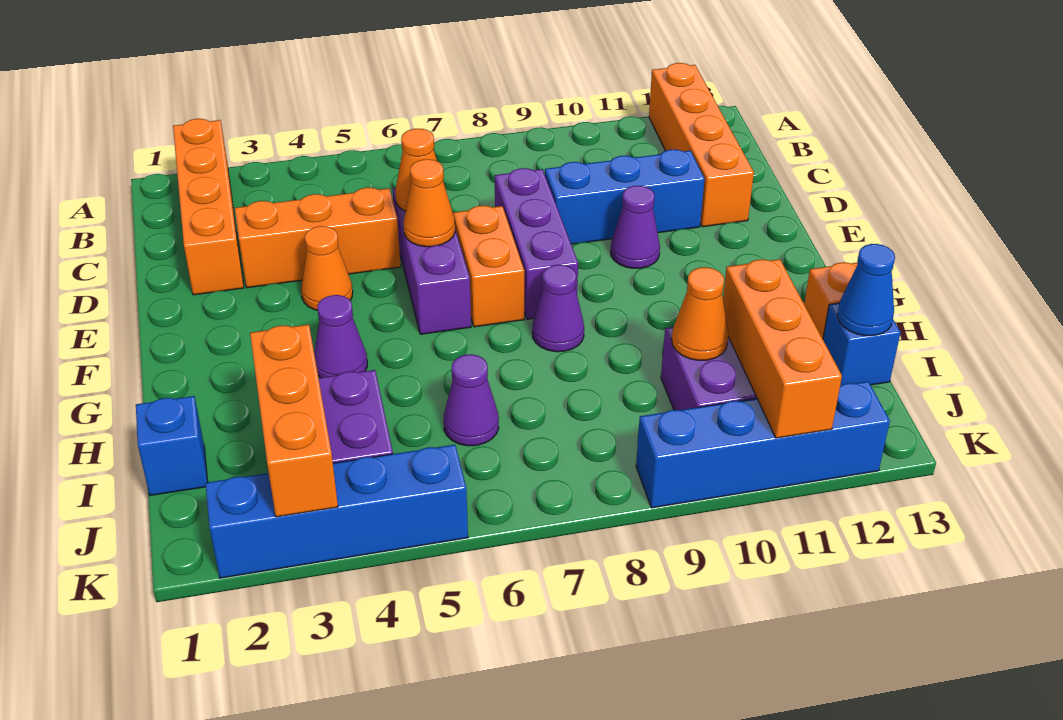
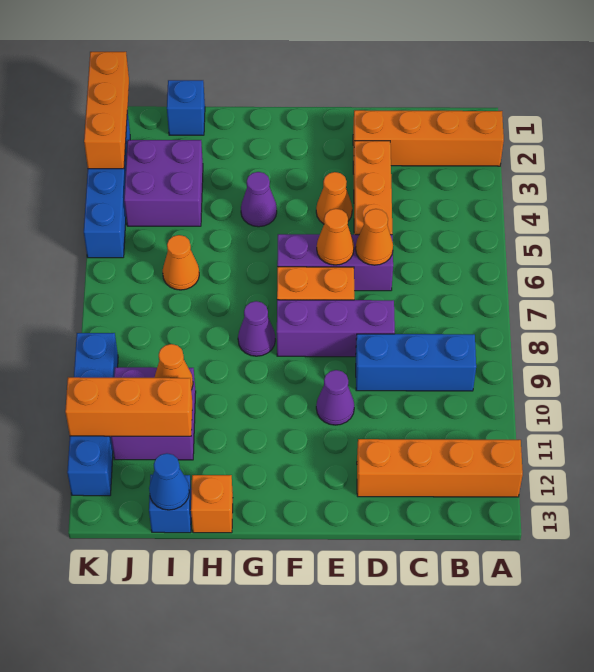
blue brick D9:D11 level 1 -> blue brick B9:D9 level 1
orange brick I3:K3 level 2 -> orange brick K1:K3 level 2
purple cone I6 level 1 -> orange cone I6 level 1

